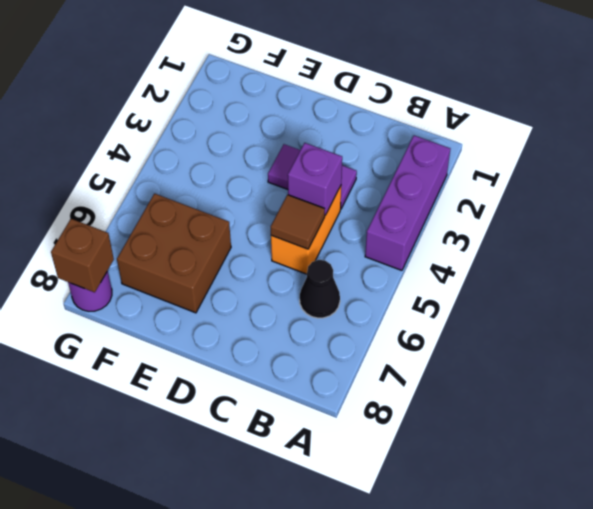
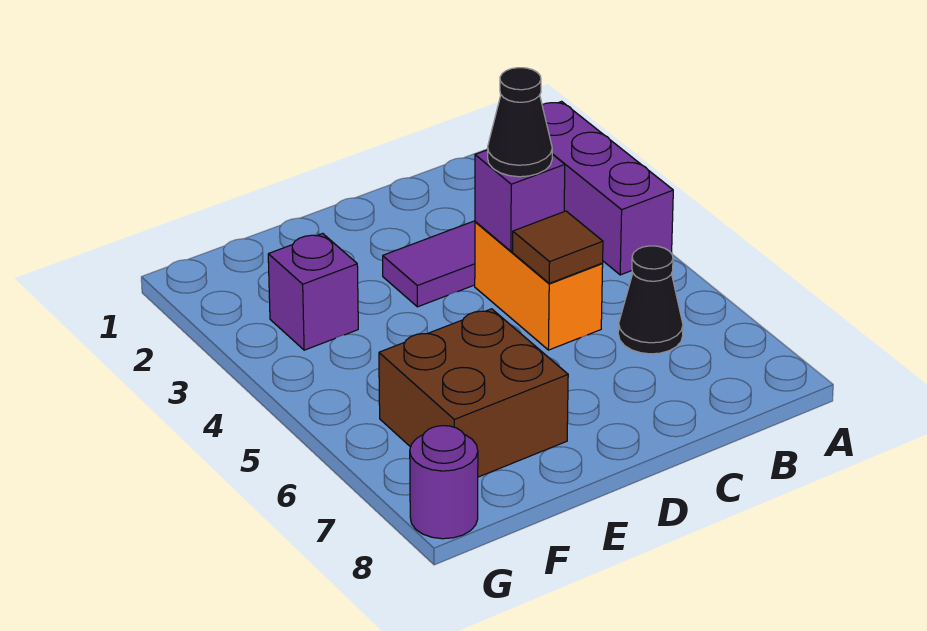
none -> black cone C4 level 3
none -> purple brick F3 level 1
brown brick G8 level 2 -> none

